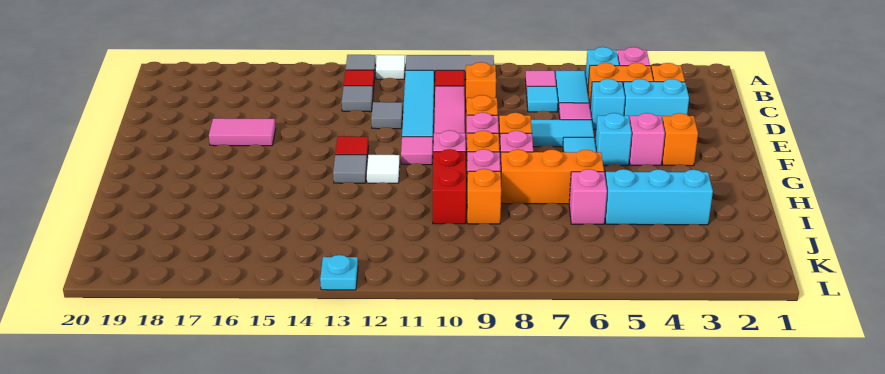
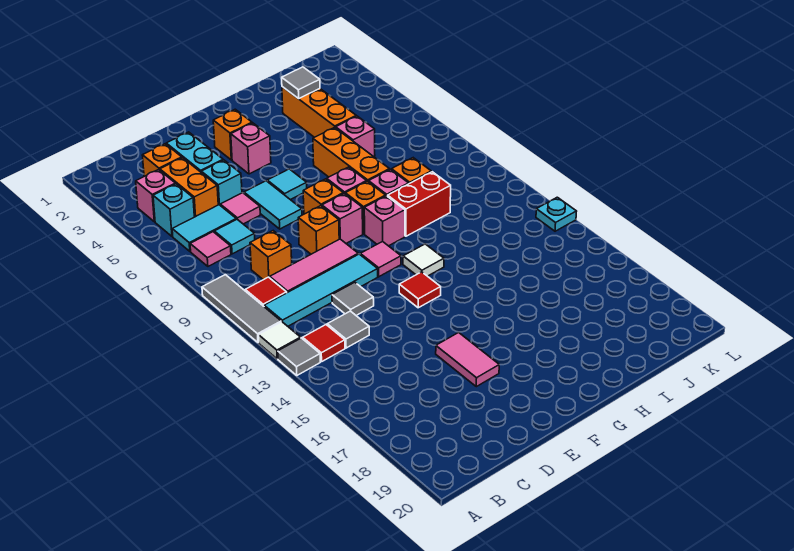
cyan brick F5 level 1 -> none
grey tile G13 level 1 -> grey tile I3 level 2
cyan brick I3:I5 level 1 -> orange brick I3:I5 level 1

